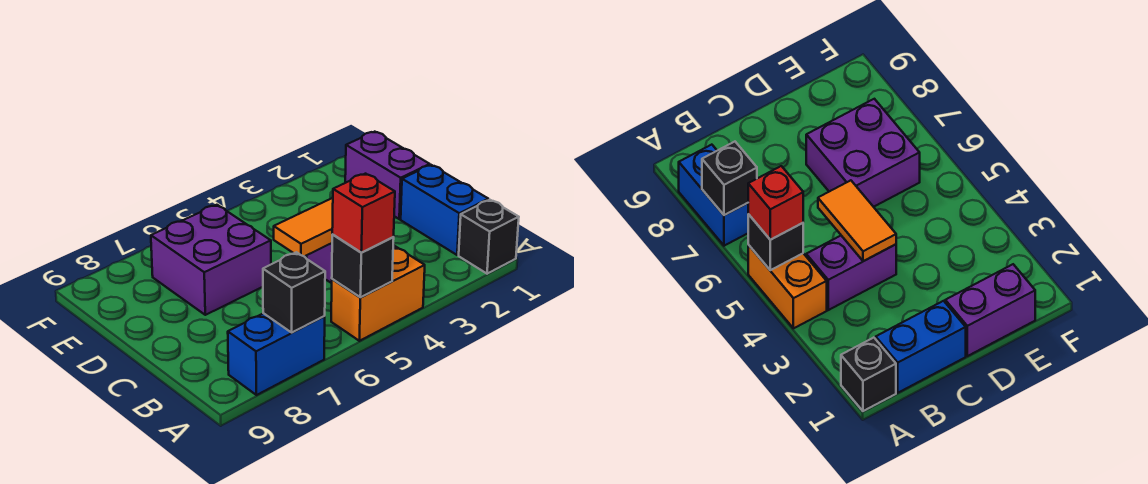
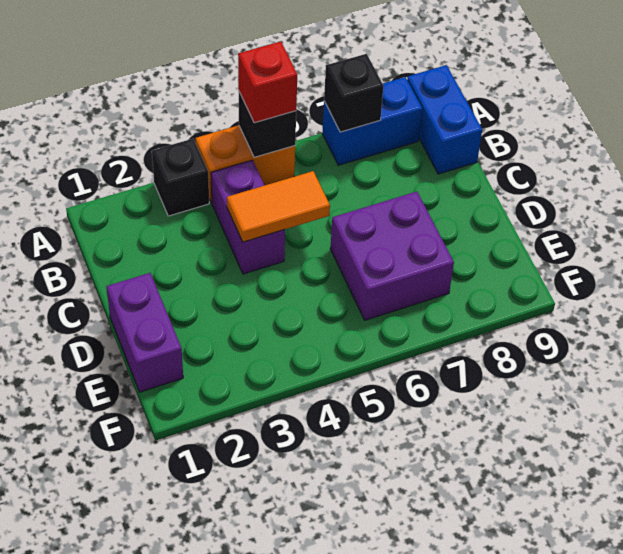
black brick A1 level 1 -> black brick A3 level 1
blue brick B1:C1 level 1 -> blue brick A9:B9 level 1

